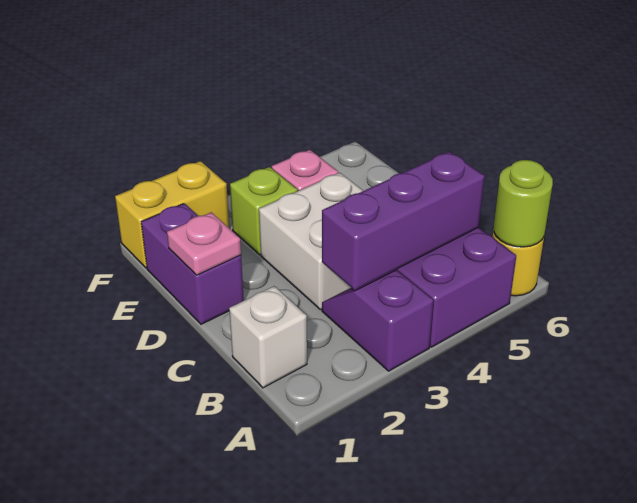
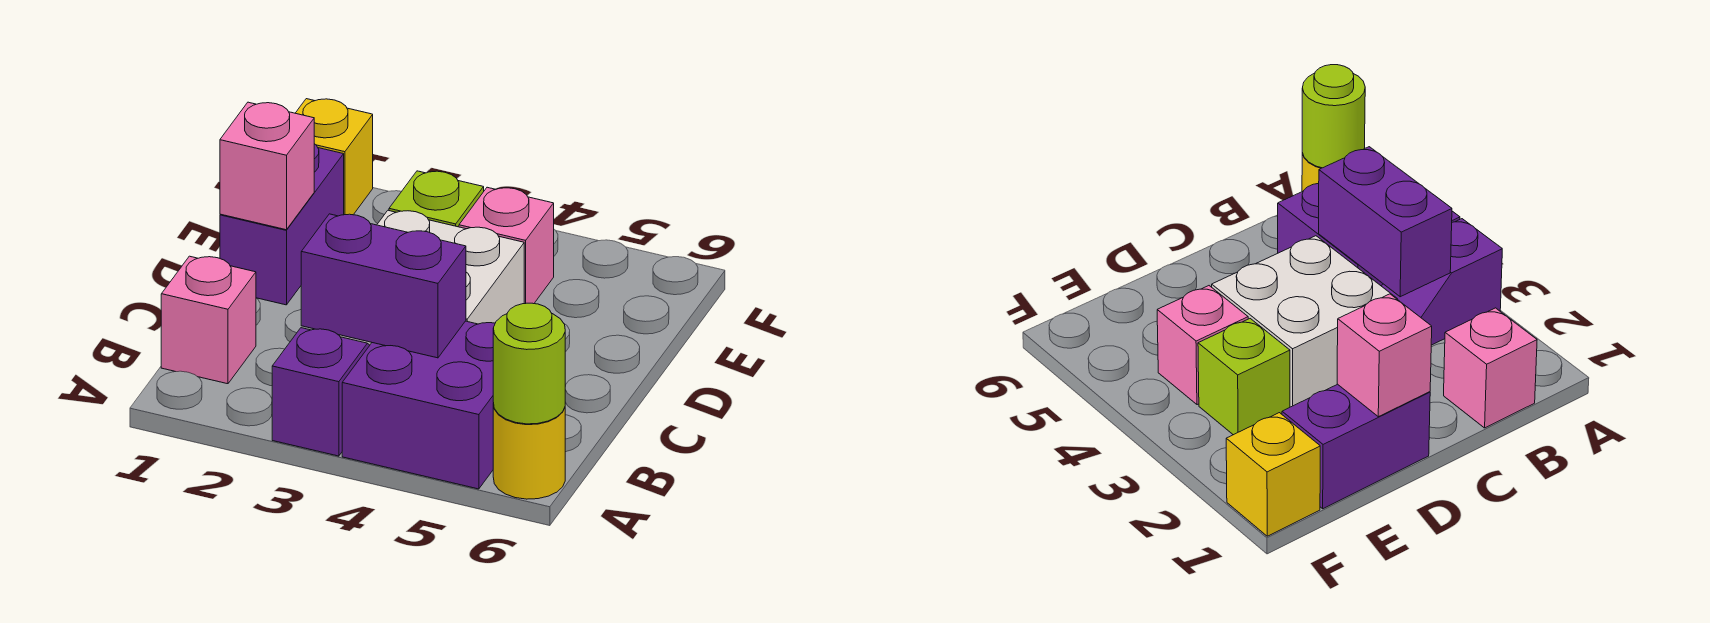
white brick B1 level 1 -> pink brick B1 level 1
purple brick B3:B5 level 2 -> purple brick B3:B4 level 2
pink plate D1 level 2 -> pink brick D1 level 2
yellow brick F1:F2 level 1 -> yellow brick F1 level 1

